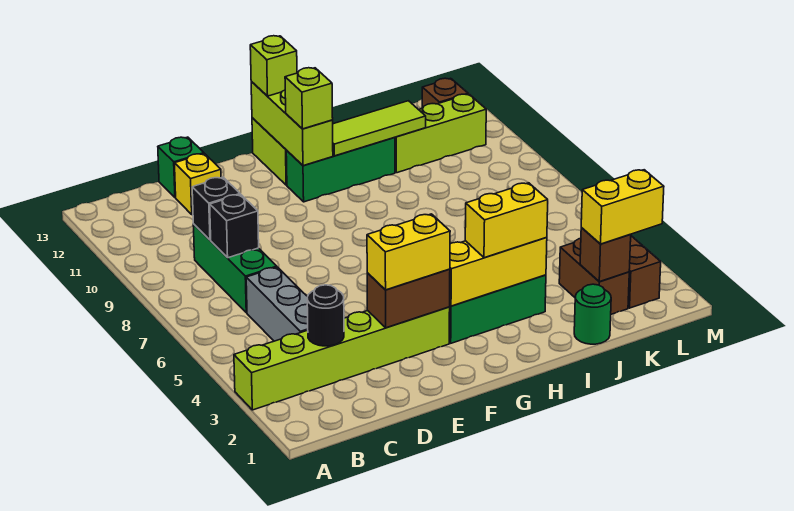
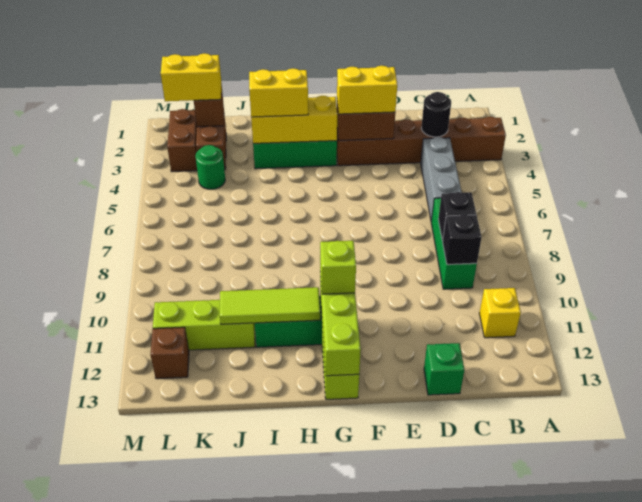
lime brick A3:F3 level 1 -> brown brick A3:F3 level 1
yellow brick D12 level 1 -> yellow brick B11 level 1
lime brick G13 level 3 -> none
green round brick J1 level 1 -> green round brick K4 level 1

